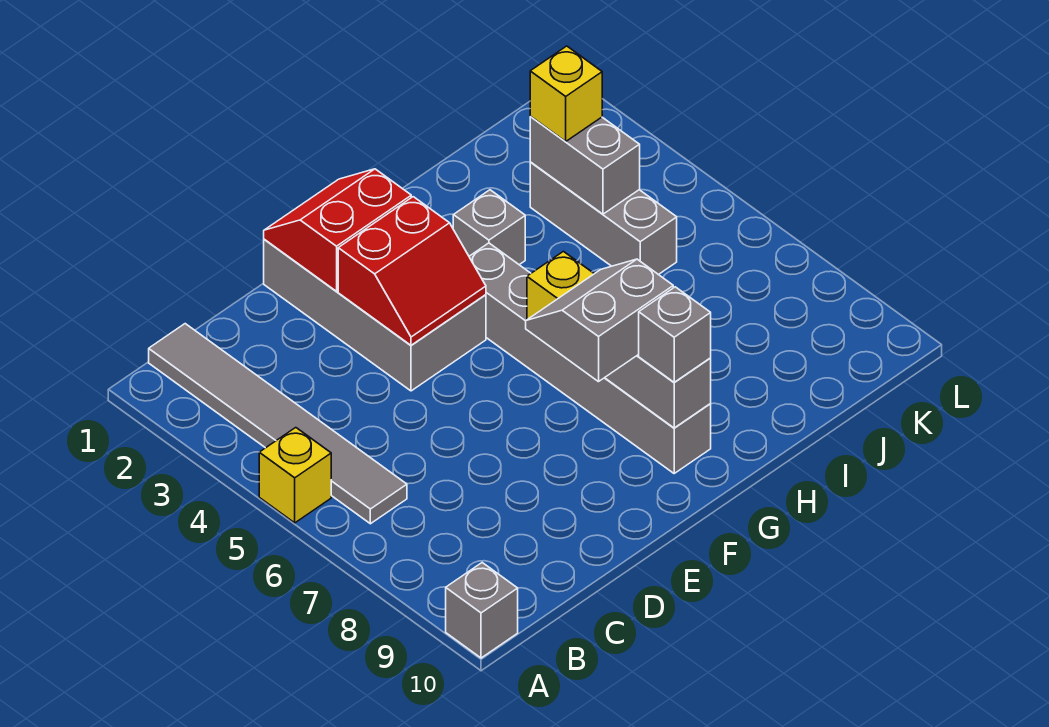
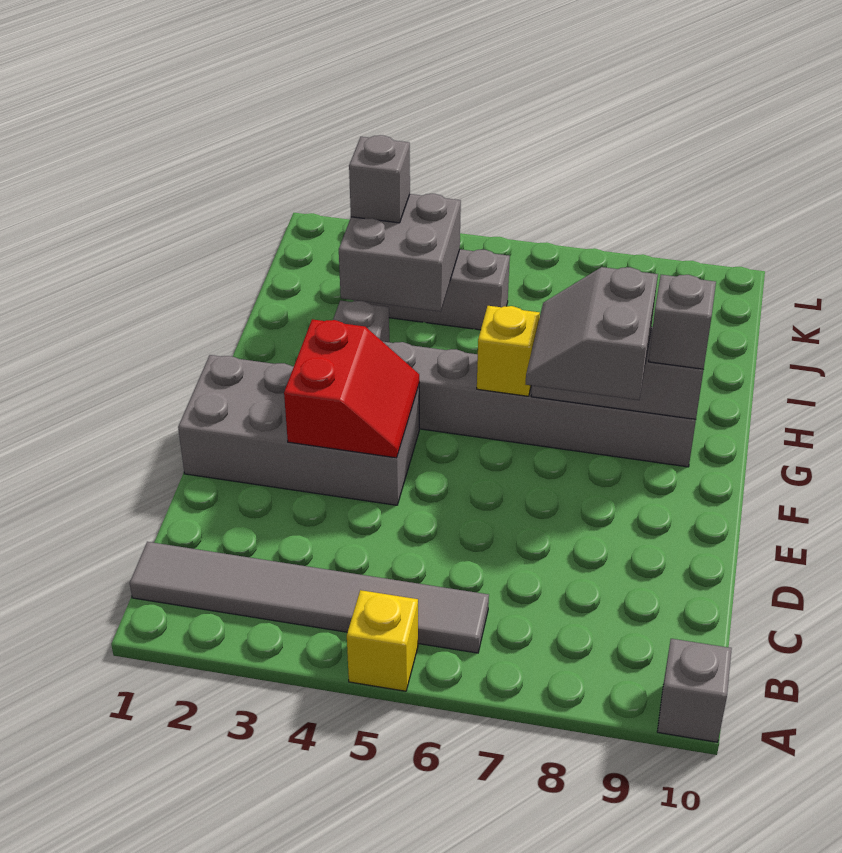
red slope E1:F2 level 2 top 2 -> none
grey brick J3:J4 level 2 -> grey brick I3:J4 level 2
yellow brick J3 level 3 -> grey brick J3 level 3

